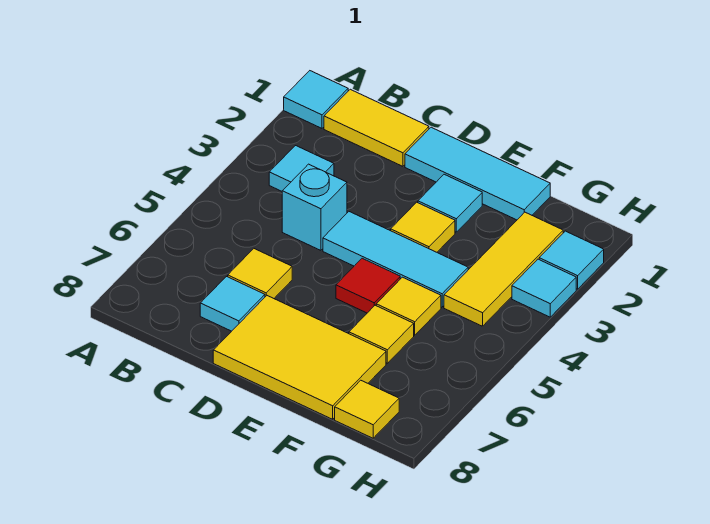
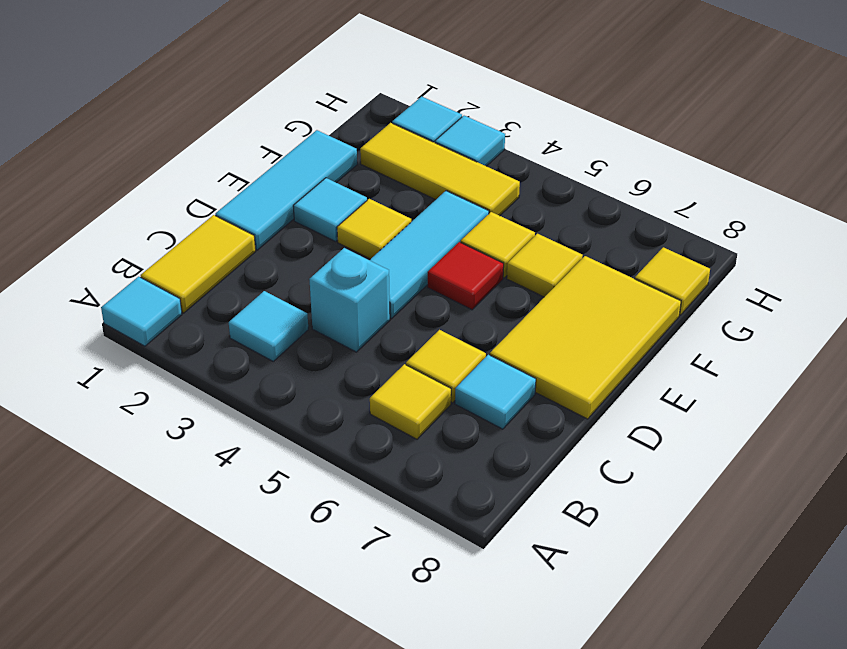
none -> yellow tile B6 level 1

